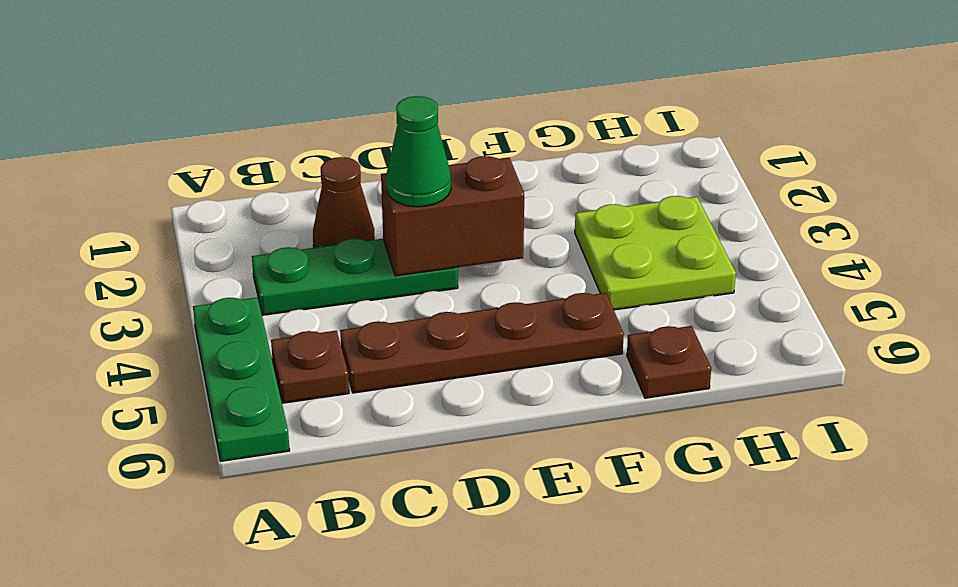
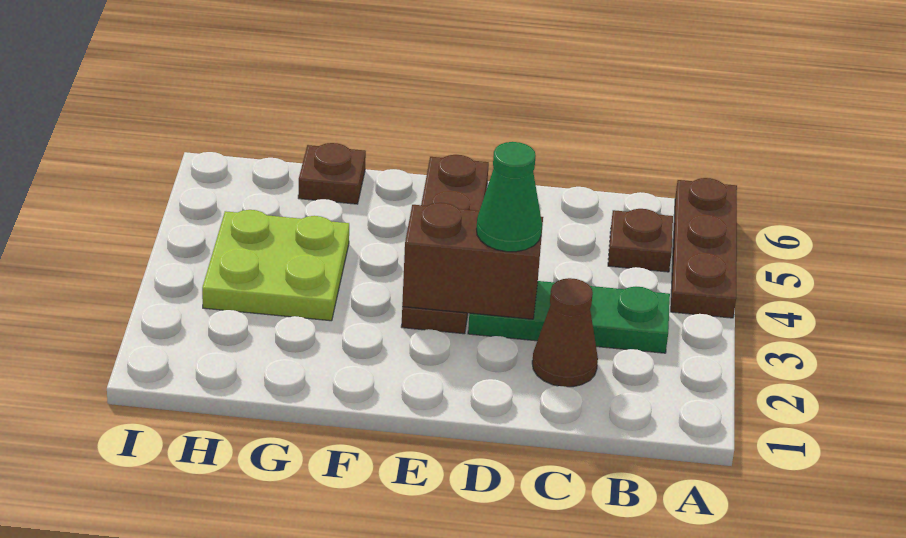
green plate A4:A6 level 1 -> brown plate A4:A6 level 1
brown plate C5:F5 level 1 -> brown plate E3:E6 level 1

